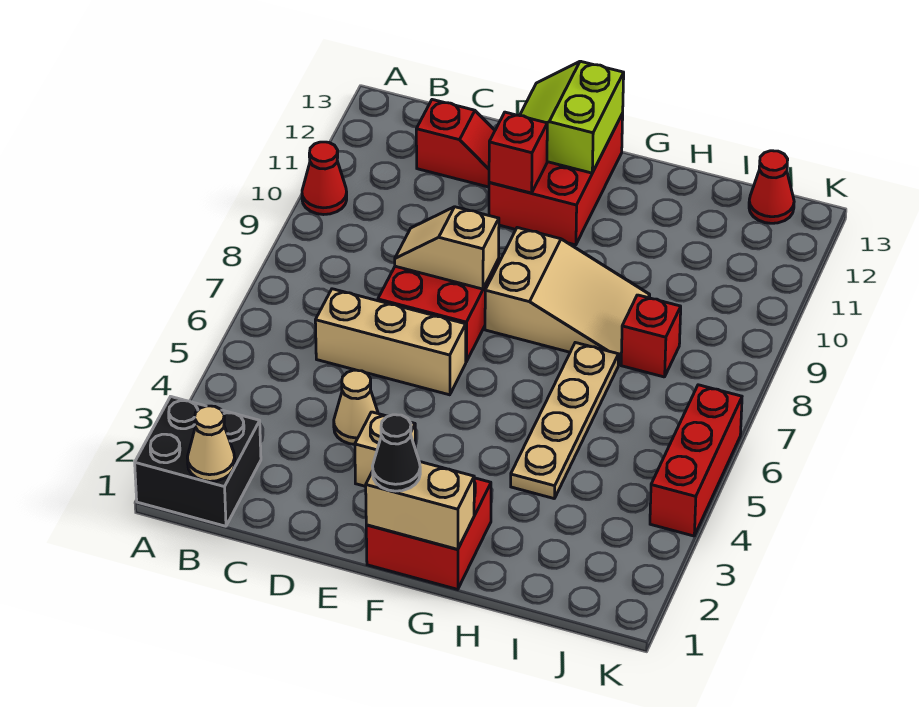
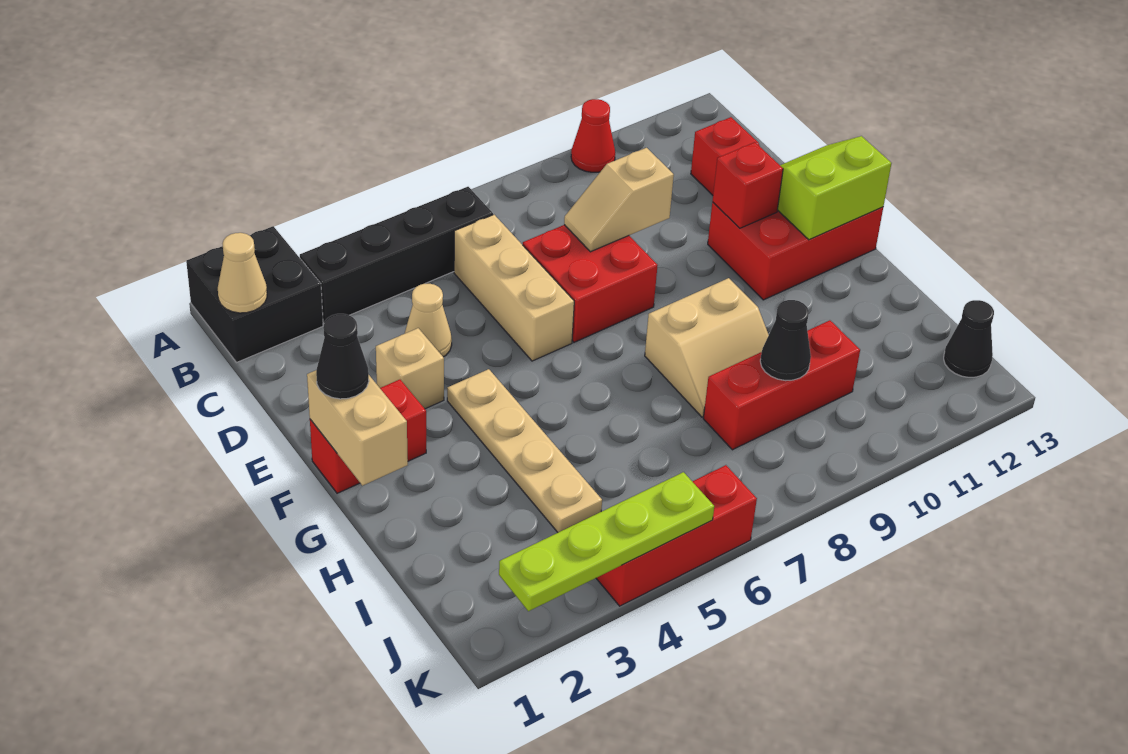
none -> black brick B3:B6 level 1
tan slope D8:E8 level 2 top E -> tan slope D8:D9 level 2 top 9
red brick F1:G2 level 1 -> red brick F1:F2 level 1
tan slope F8:H9 level 1 top F -> tan slope G8:H9 level 1 top G
tan plate H4:H7 level 1 -> tan plate F4:I4 level 1
red brick I8 level 1 -> red brick I8:I10 level 1
none -> black cone I9 level 2
red cone J13 level 1 -> black cone J13 level 1
none -> lime plate K2:K5 level 2

